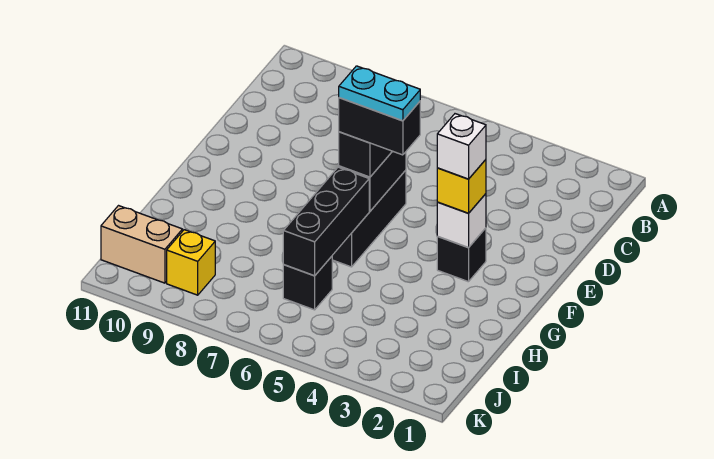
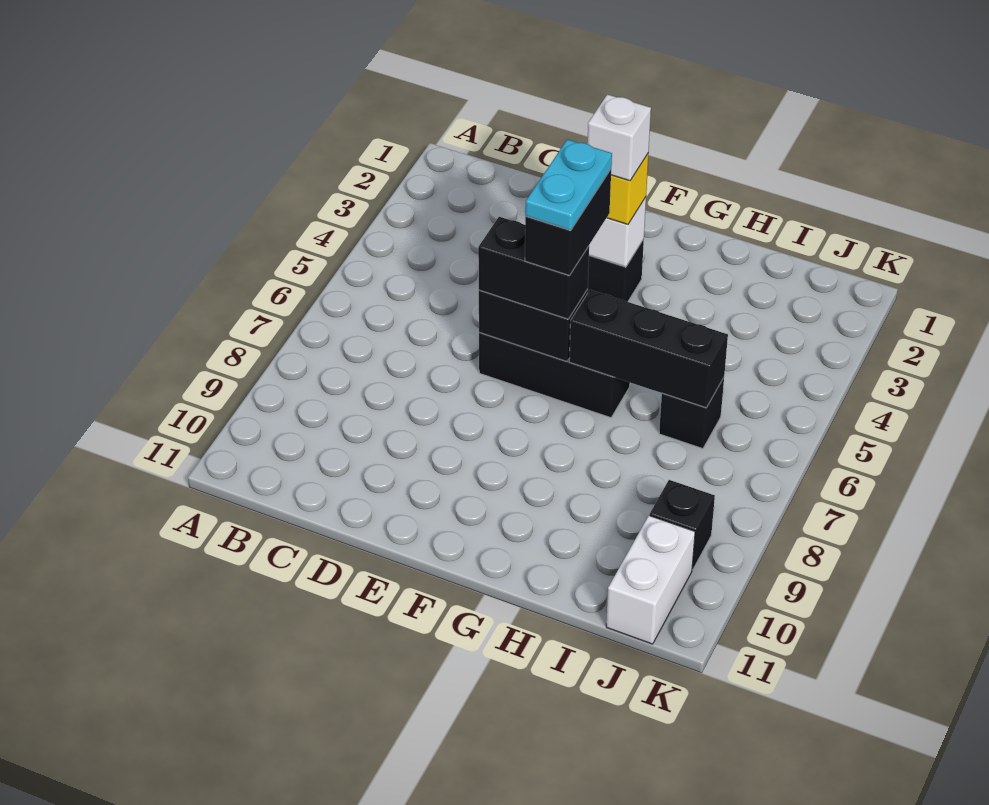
yellow brick J9 level 1 -> black brick J9 level 1
tan brick J10:J11 level 1 -> white brick J10:J11 level 1

